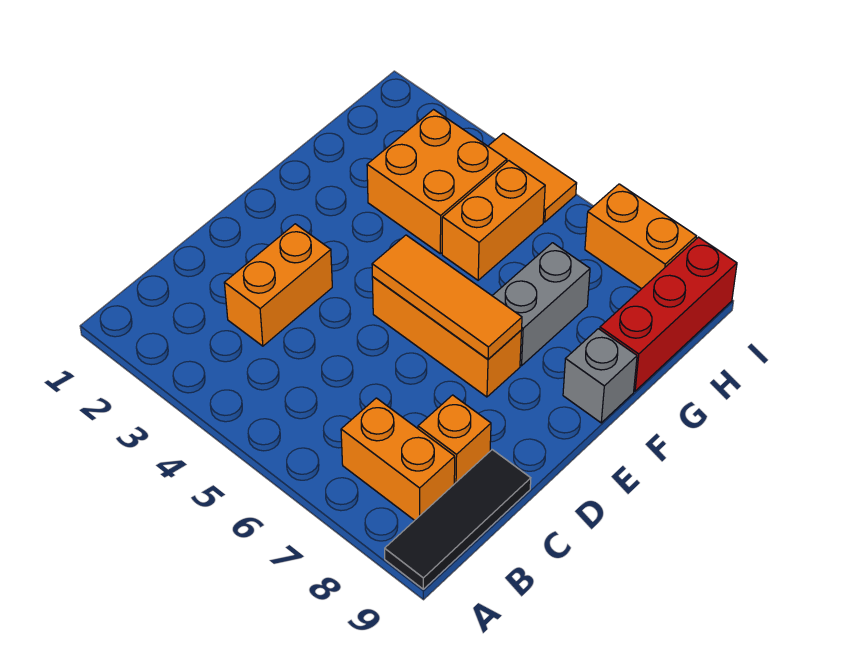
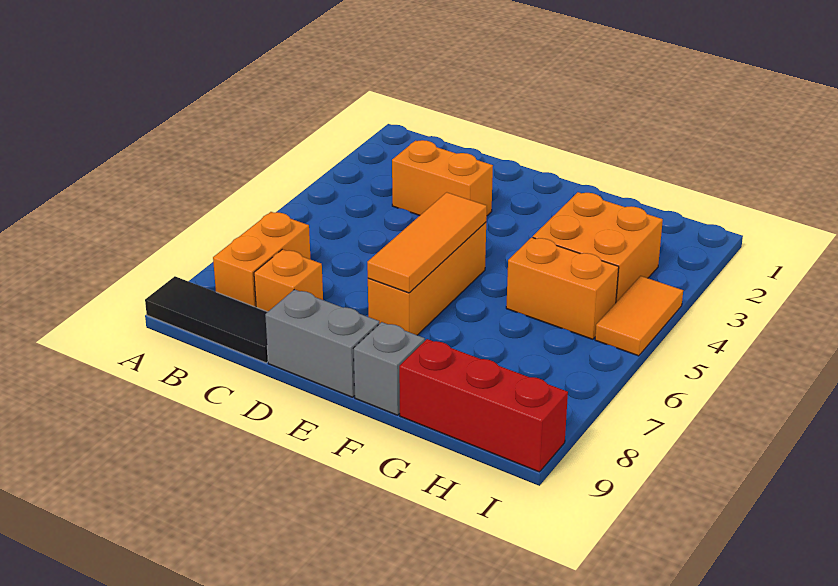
grey brick F7:G7 level 1 -> grey brick D9:E9 level 1
orange brick I7:I8 level 1 -> none

